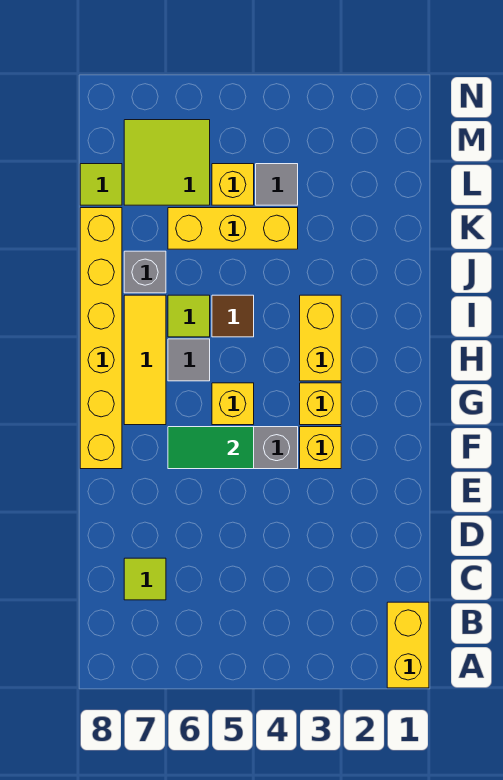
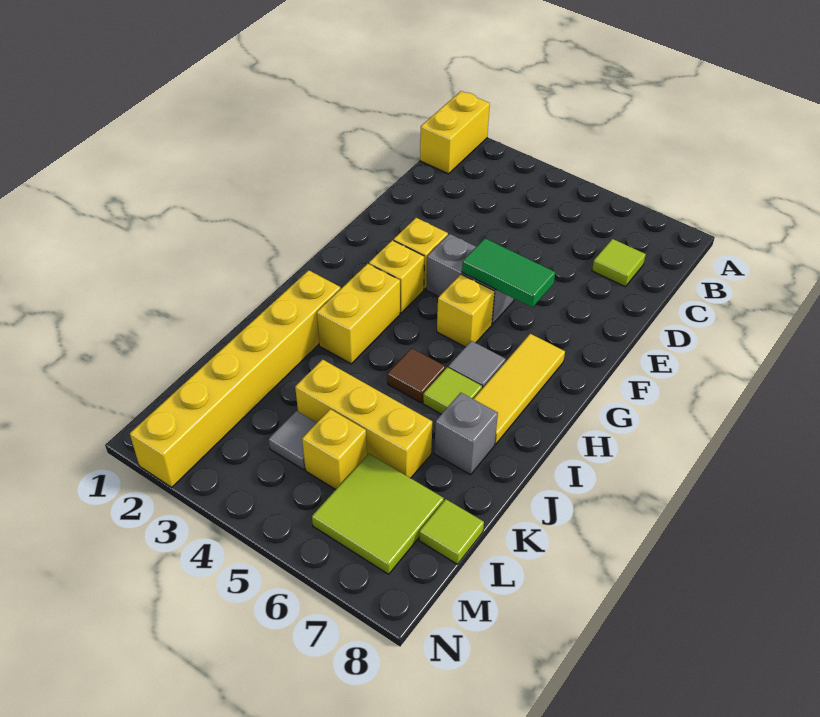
yellow brick F8:K8 level 1 -> yellow brick I2:N2 level 1

